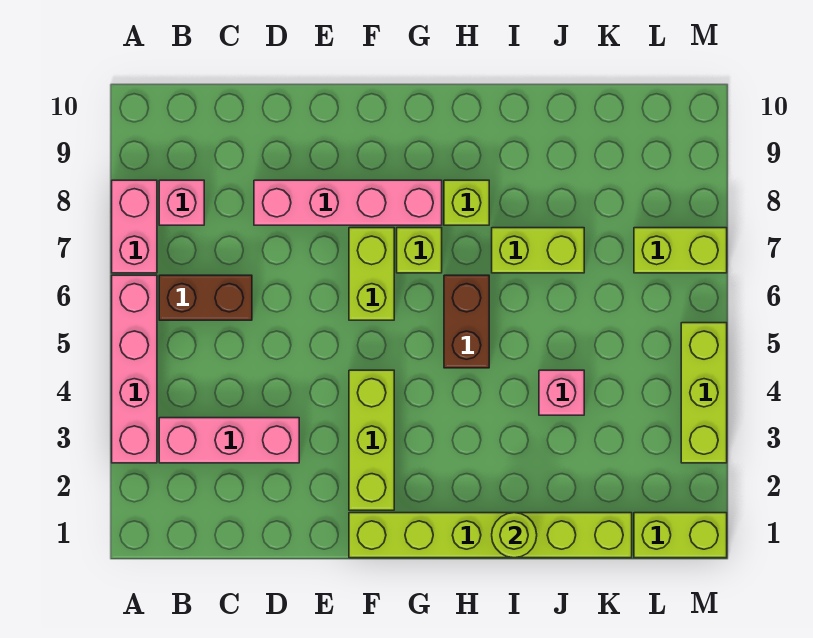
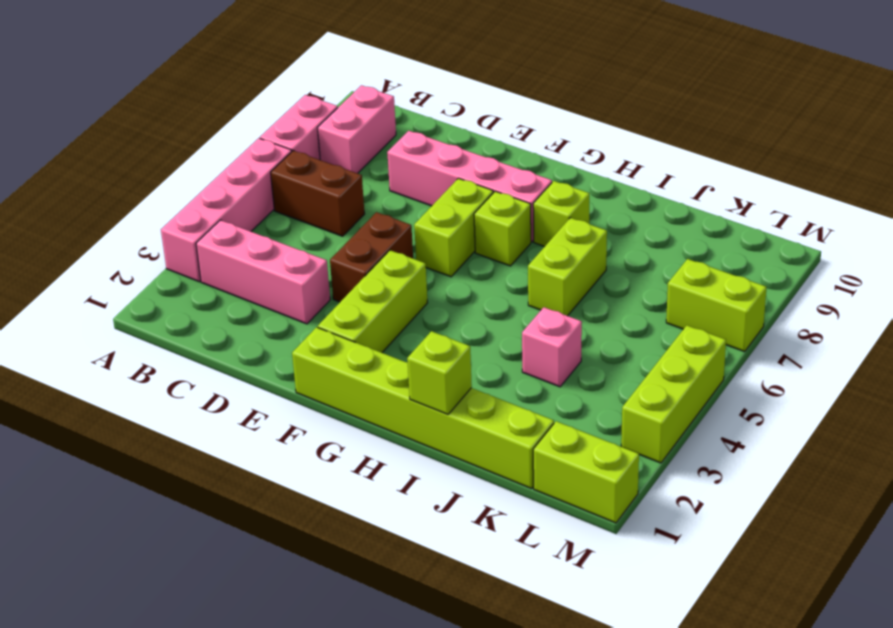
pink brick B8 level 1 -> pink brick B8:B9 level 1
brown brick H5:H6 level 1 -> brown brick E4:E5 level 1
lime round brick I1 level 2 -> lime brick I1 level 2
lime brick I7:J7 level 1 -> lime brick I6:I7 level 1

